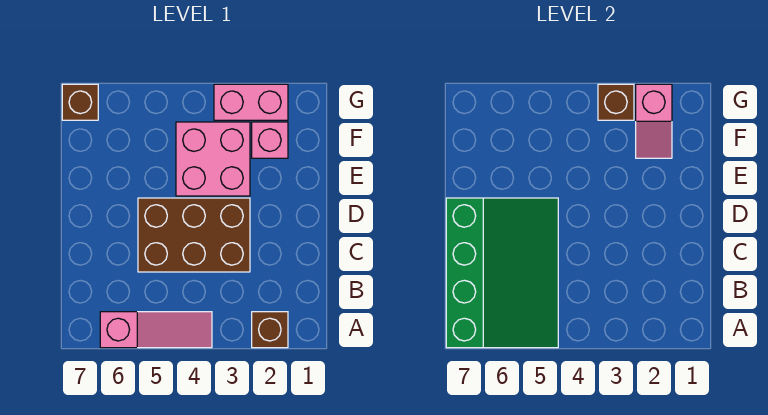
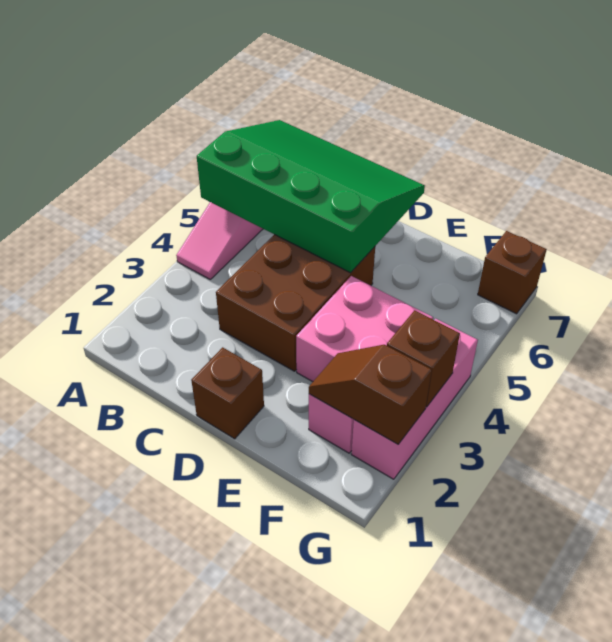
brown brick A2 level 1 -> brown brick D1 level 1
green slope A5:D7 level 2 top 7 -> green slope A5:D7 level 2 top 5
pink slope F2:G2 level 2 top G -> brown slope F2:G2 level 2 top G
pink brick G2:G3 level 1 -> pink brick G2:G4 level 1

